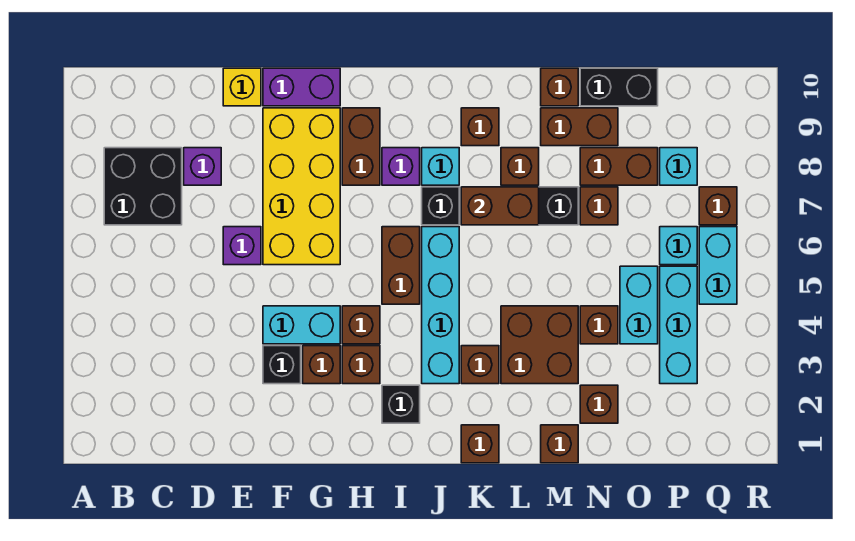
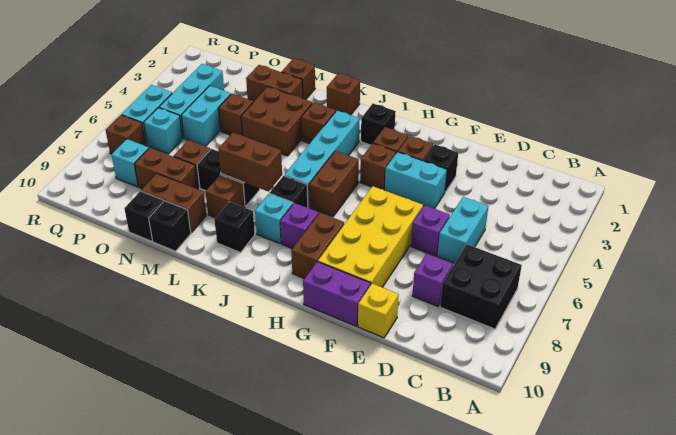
none -> cyan brick D5:D6 level 1
brown brick K9 level 1 -> black brick K9 level 1
brown brick M10 level 1 -> black brick M10 level 1
brown brick N2 level 1 -> brown brick M2:N2 level 1
black brick N10:O10 level 1 -> black brick N10 level 1

